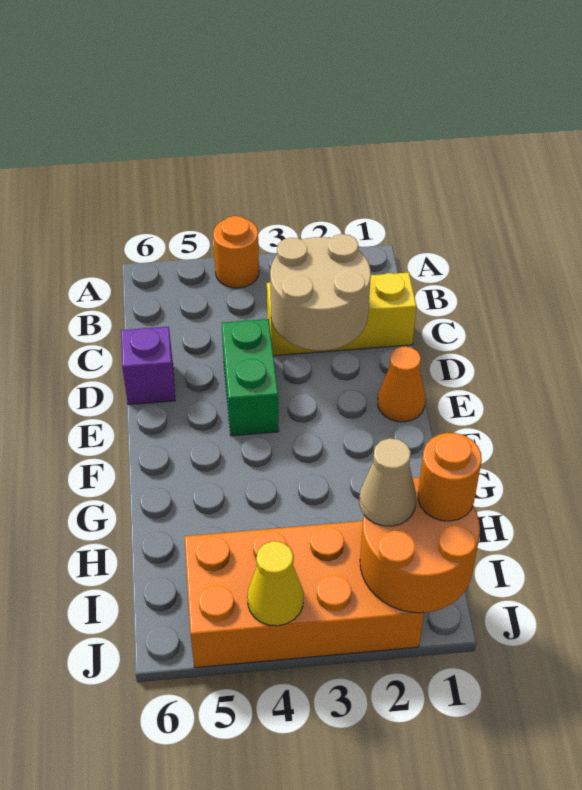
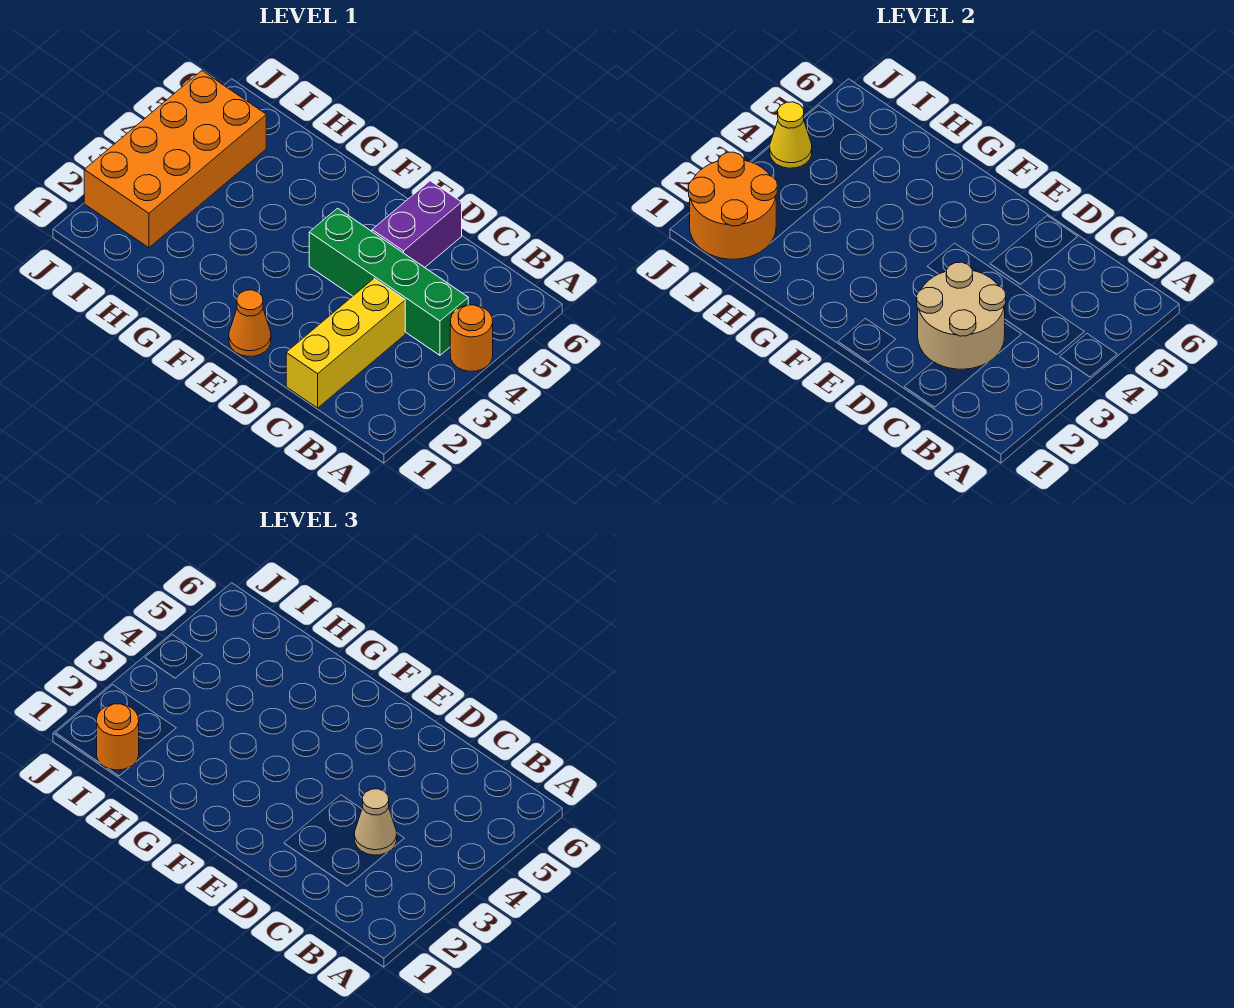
green brick D4:E4 level 1 -> green brick B4:E4 level 1
purple brick D6 level 1 -> purple brick D5:D6 level 1
tan cone I2 level 3 -> tan cone C3 level 3

